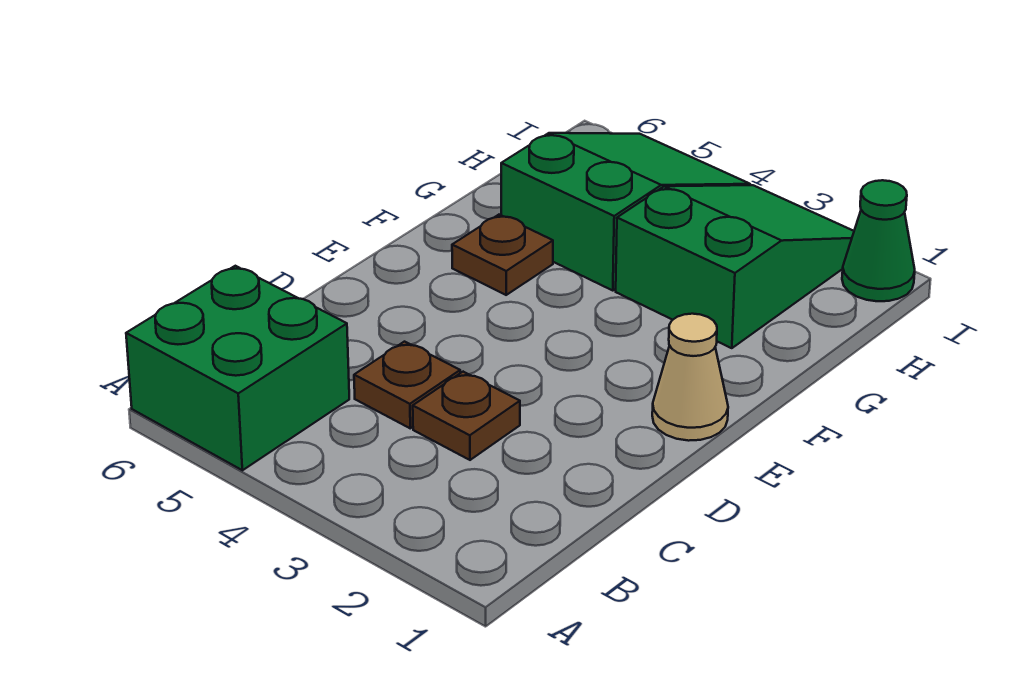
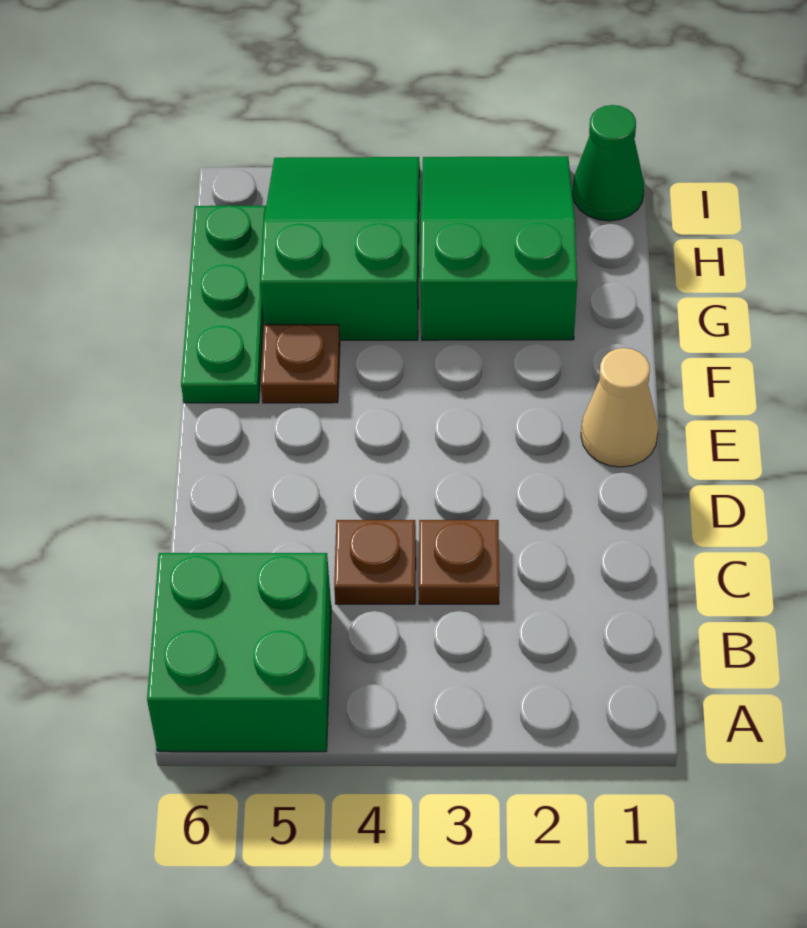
none -> green plate F6:H6 level 1

